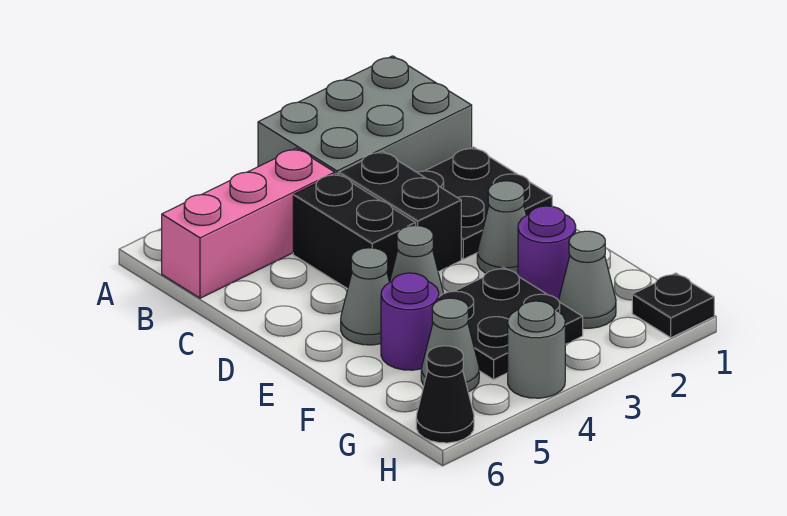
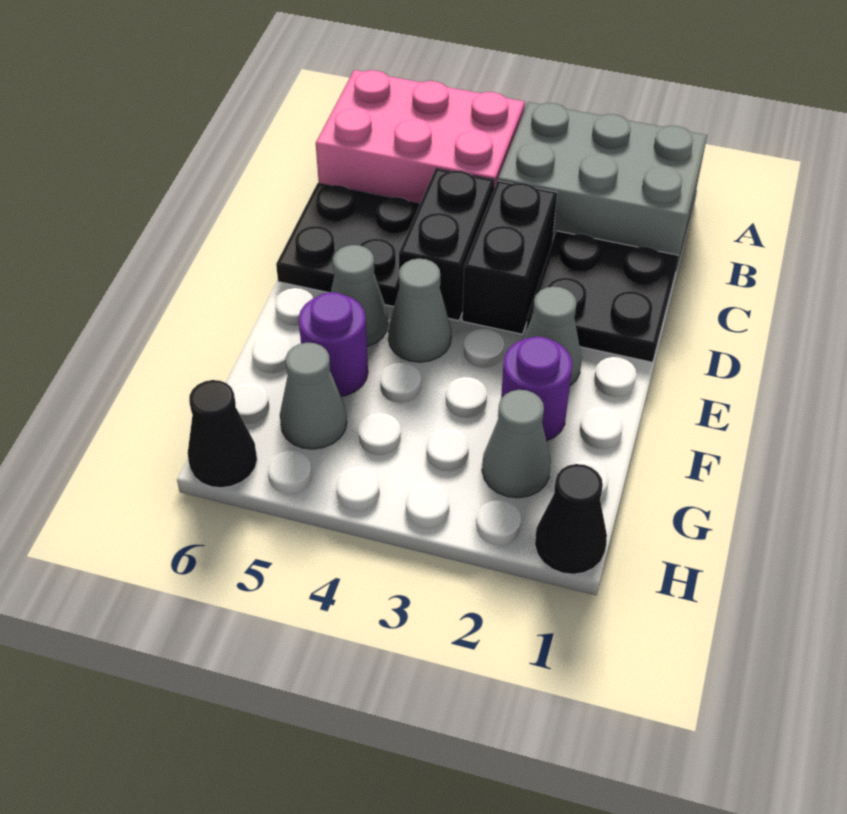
pink brick B4:B6 level 1 -> pink brick A4:B6 level 1
black plate F3:G4 level 1 -> black plate C5:D6 level 1
black plate H1 level 1 -> black cone H1 level 1
grey round brick H4 level 1 -> none

